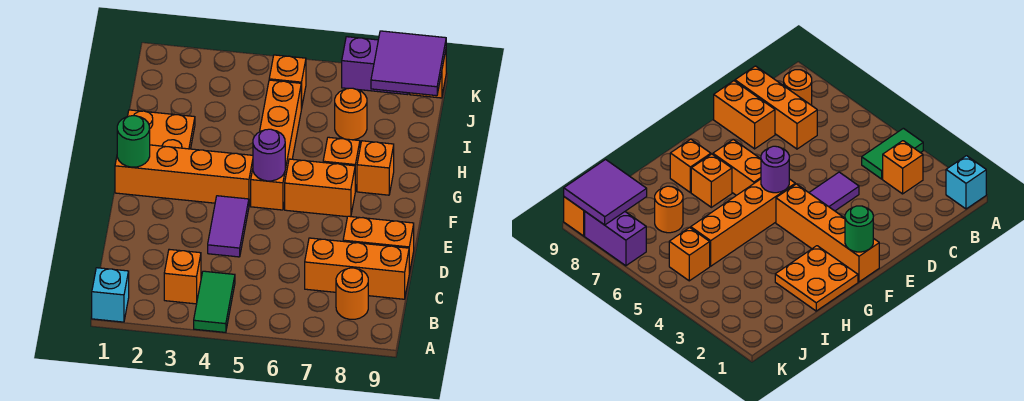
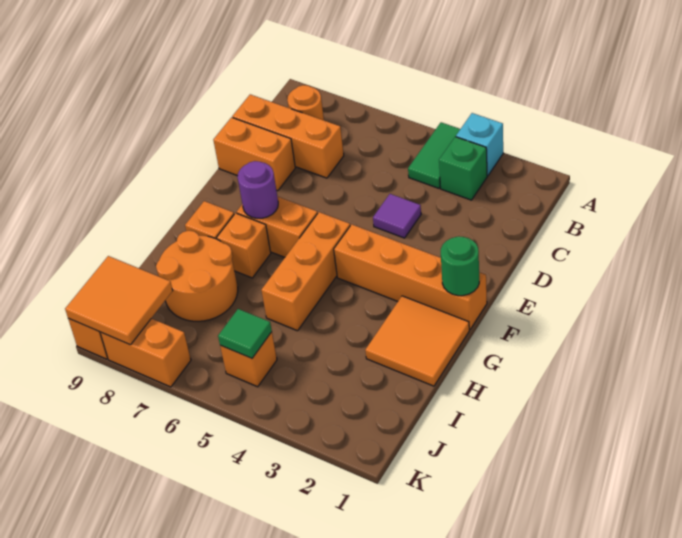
cyan brick A1 level 1 -> cyan brick A3 level 1
orange brick B3 level 1 -> green brick B3 level 1
purple tile D4:E4 level 1 -> purple tile D4 level 1
orange brick F5:I5 level 1 -> orange brick F5:H5 level 1
purple round brick F5 level 2 -> purple round brick F7 level 2
orange plate G1:H2 level 1 -> orange tile G1:H2 level 1
orange round brick I7 level 1 -> orange round brick H7:I8 level 1
none -> green tile J5 level 2
purple tile J8:K9 level 2 -> orange tile J8:K9 level 2
purple brick K7:K8 level 1 -> orange brick K7:K8 level 1

